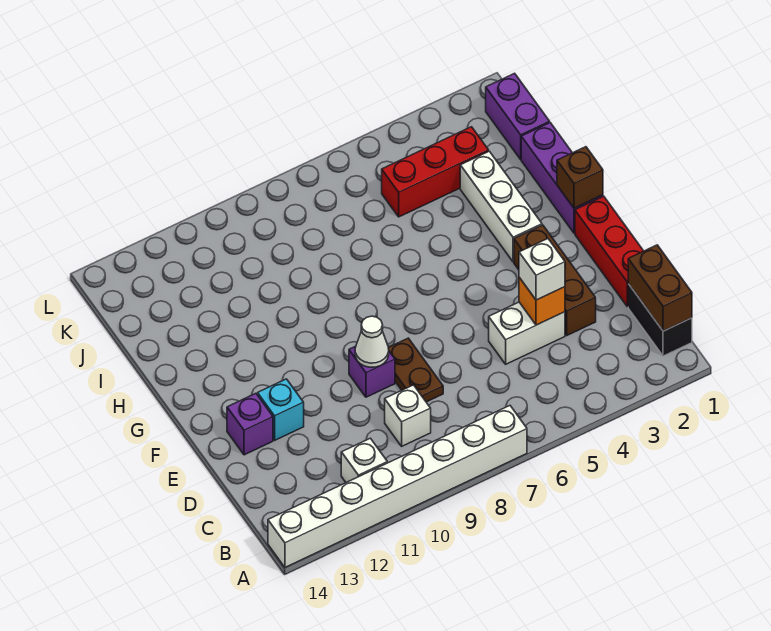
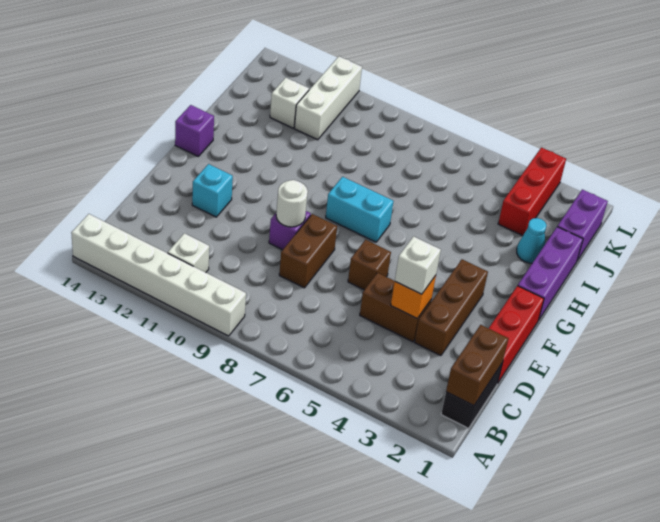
white brick A7:A14 level 1 -> white brick A9:A14 level 1
white brick C9 level 1 -> white brick J12 level 1
white brick D4:D5 level 1 -> brown brick D4:D5 level 1
brown plate D8:E8 level 1 -> brown brick D8:E8 level 1
white cone E9 level 2 -> white round brick E9 level 2
purple brick E13 level 1 -> purple brick G14 level 1
brown brick G1 level 2 -> brown brick E6 level 1
white brick G3:I3 level 1 -> white brick J11:L11 level 1
none -> cyan brick G7:G8 level 1
none -> cyan cone I2 level 1
red brick J3:J5 level 1 -> red brick J3:L3 level 1

